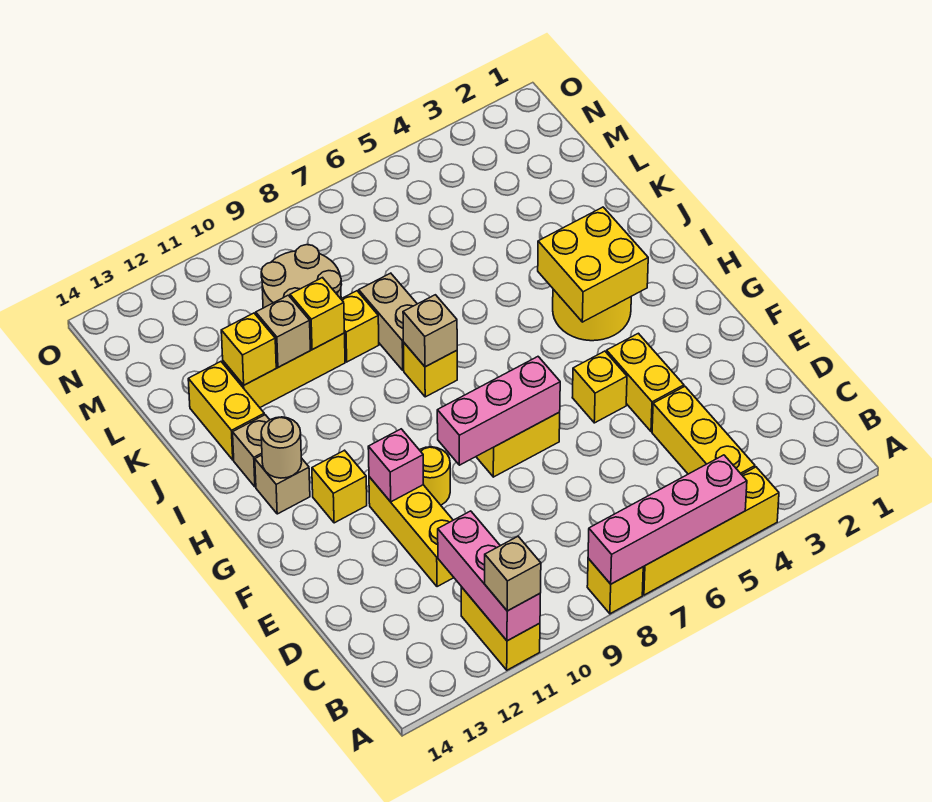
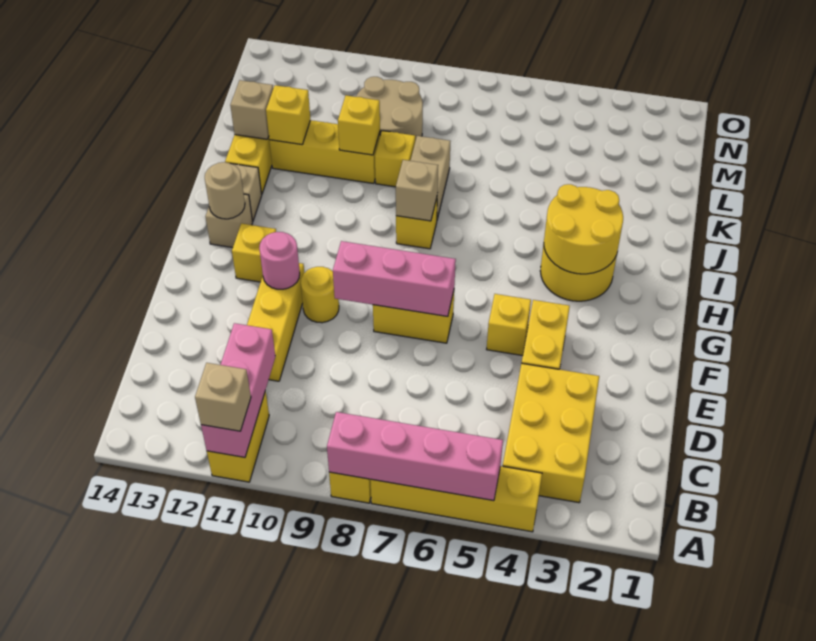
yellow brick B4:D4 level 1 -> yellow brick B3:D4 level 1
pink brick F11 level 2 -> pink round brick F11 level 2
yellow brick H3:I4 level 2 -> yellow round brick H3:I4 level 2
tan brick K11 level 2 -> tan brick K13 level 2

